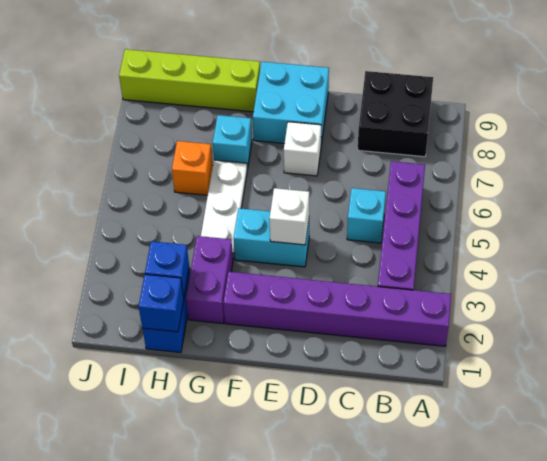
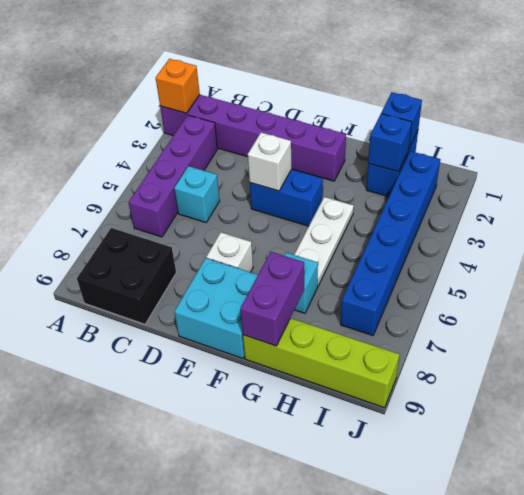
cyan brick E4:F4 level 1 -> blue brick E4:F4 level 1
purple brick G2:G3 level 1 -> purple brick G8:G9 level 2
orange brick H6 level 1 -> orange brick A2 level 2
none -> blue brick I2:I7 level 1

